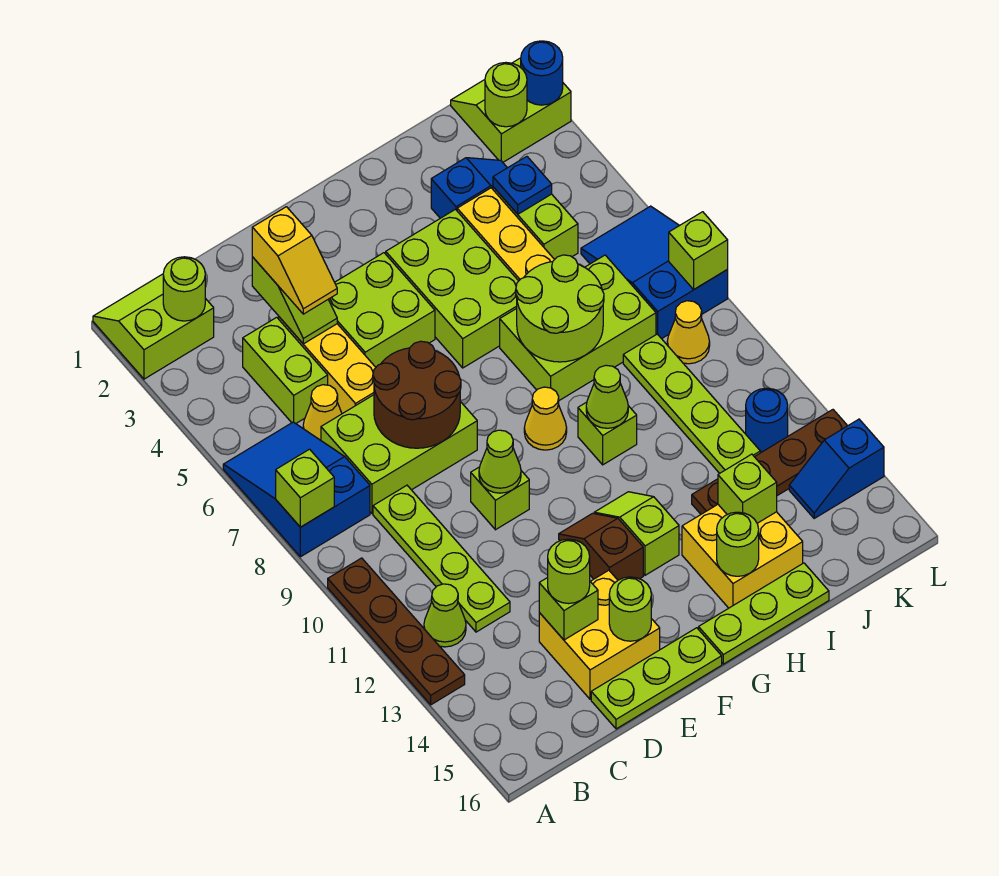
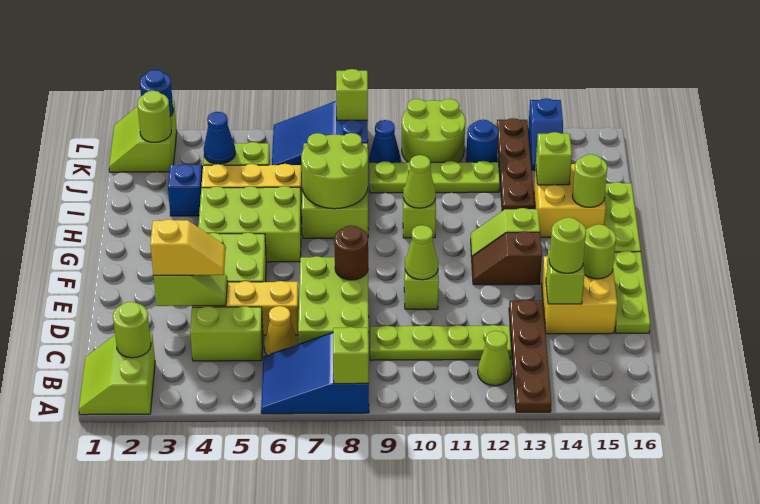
brown plate A10:A13 level 1 -> brown plate A13:D13 level 1
brown round brick D7:E8 level 2 -> brown round brick E8 level 2
yellow cone G9 level 1 -> none
blue plate J4 level 2 -> blue cone J4 level 2
yellow cone K9 level 1 -> blue cone K9 level 1
none -> lime round brick K10:L11 level 1

